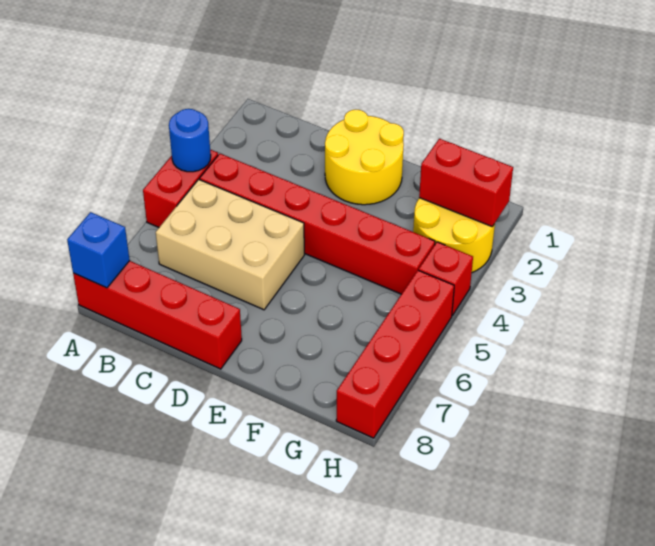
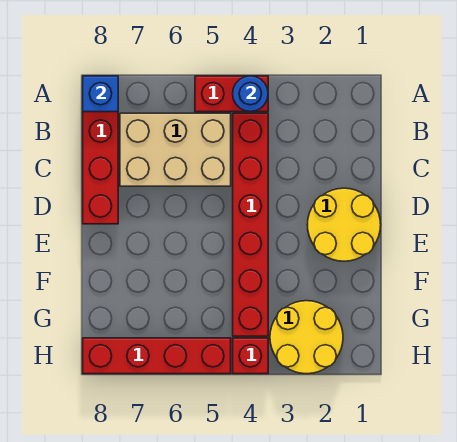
tan brick B5:D6 level 1 -> tan brick B5:C7 level 1
red brick G2:H2 level 2 -> none

